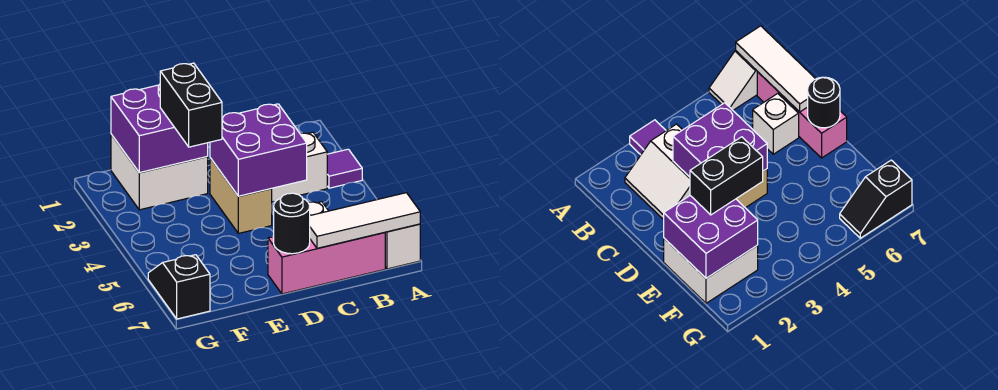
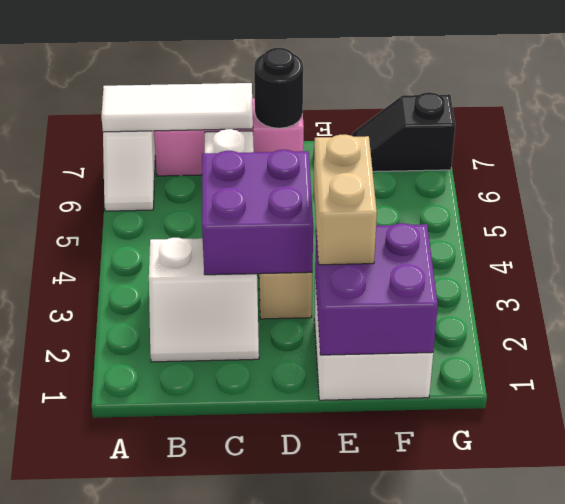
purple tile A3 level 1 -> none
black brick E2:E3 level 3 -> tan brick E2:E3 level 3
black slope G6:G7 level 1 top 7 -> black slope F7:G7 level 1 top G

